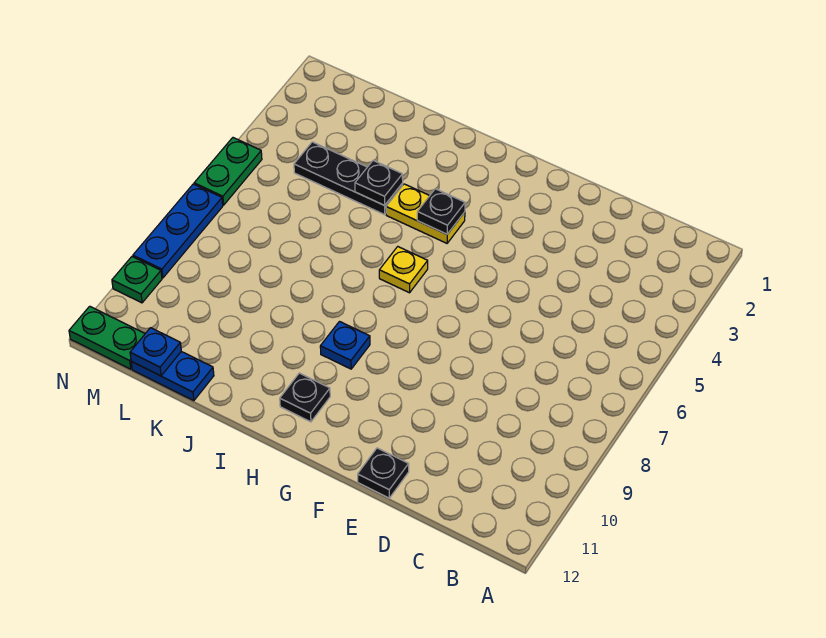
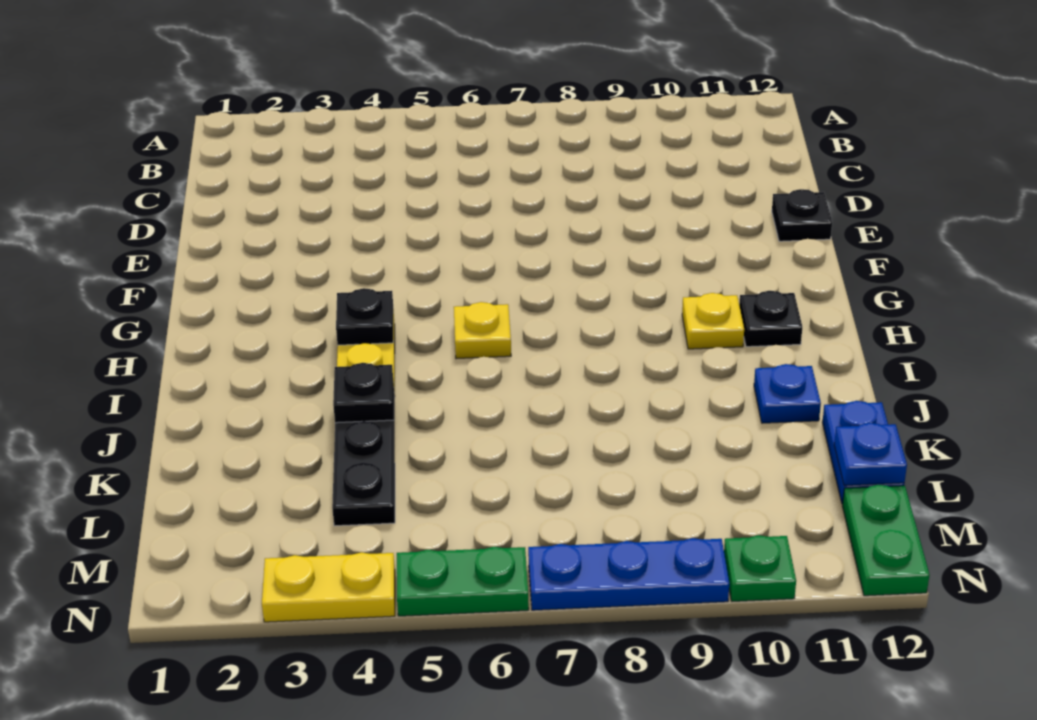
blue plate H9 level 1 -> blue plate J11 level 1
none -> yellow plate H10 level 1
none -> yellow plate N3:N4 level 1

